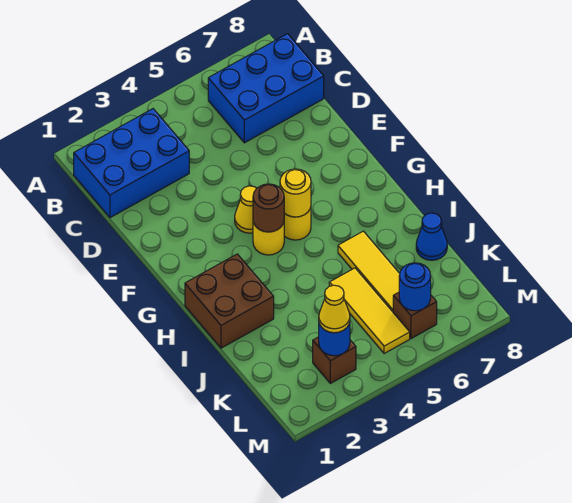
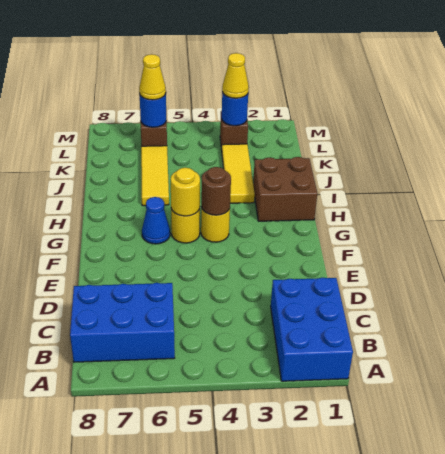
blue brick B1:C3 level 1 -> blue brick A1:C2 level 1
yellow cone F4 level 1 -> yellow cone L6 level 3
yellow tile J5:L5 level 1 -> yellow tile I3:K3 level 1
blue cone J8 level 1 -> blue cone G6 level 1

